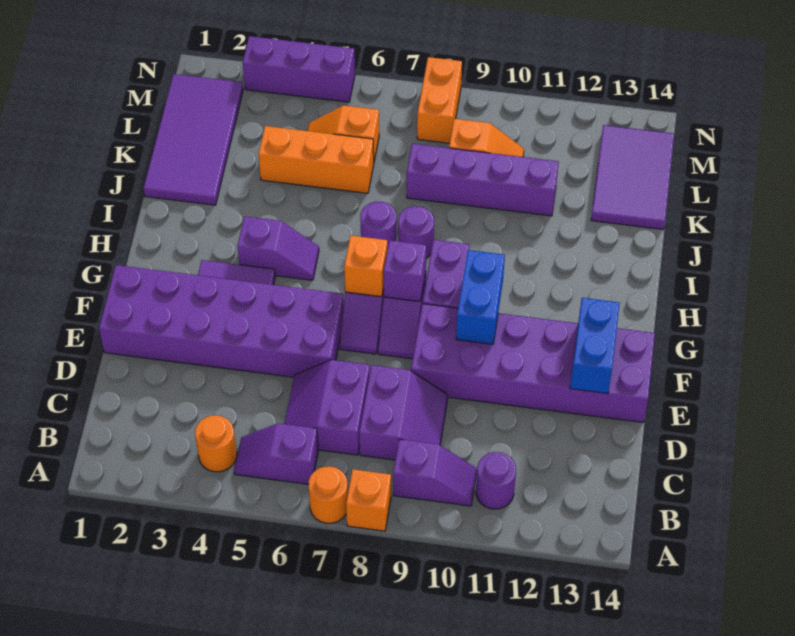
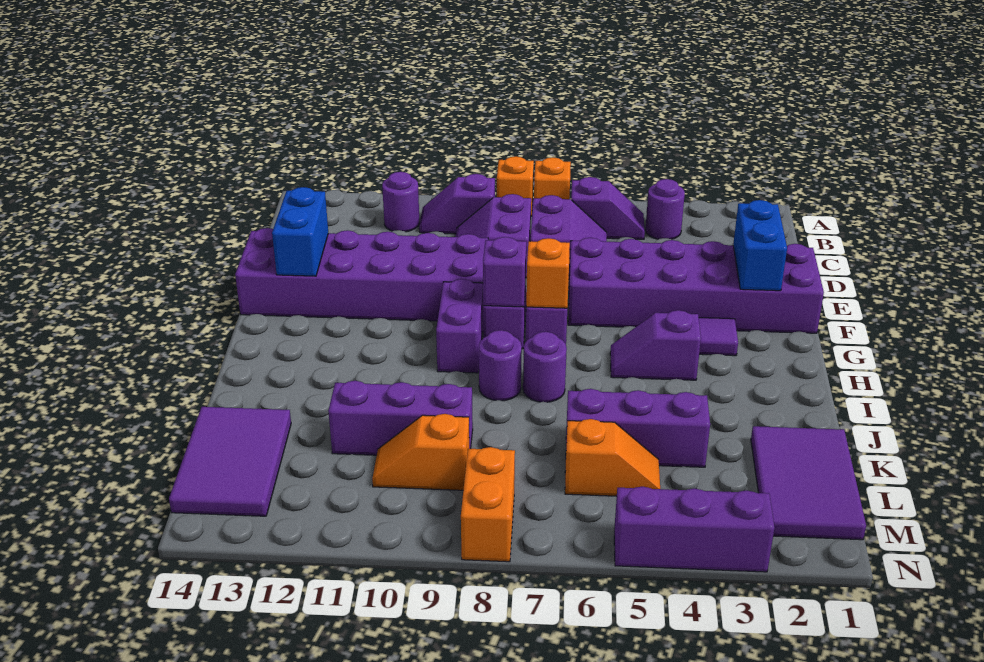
orange round brick A7 level 1 -> orange brick A7 level 1
orange round brick B4 level 1 -> purple round brick B4 level 1
blue brick F10:G10 level 2 -> blue brick E2:F2 level 2
purple tile J1:M2 level 1 -> purple tile K1:M2 level 1
orange brick K4:K6 level 1 -> purple brick K4:K6 level 1
purple brick K8:K11 level 1 -> purple brick K9:K11 level 1

